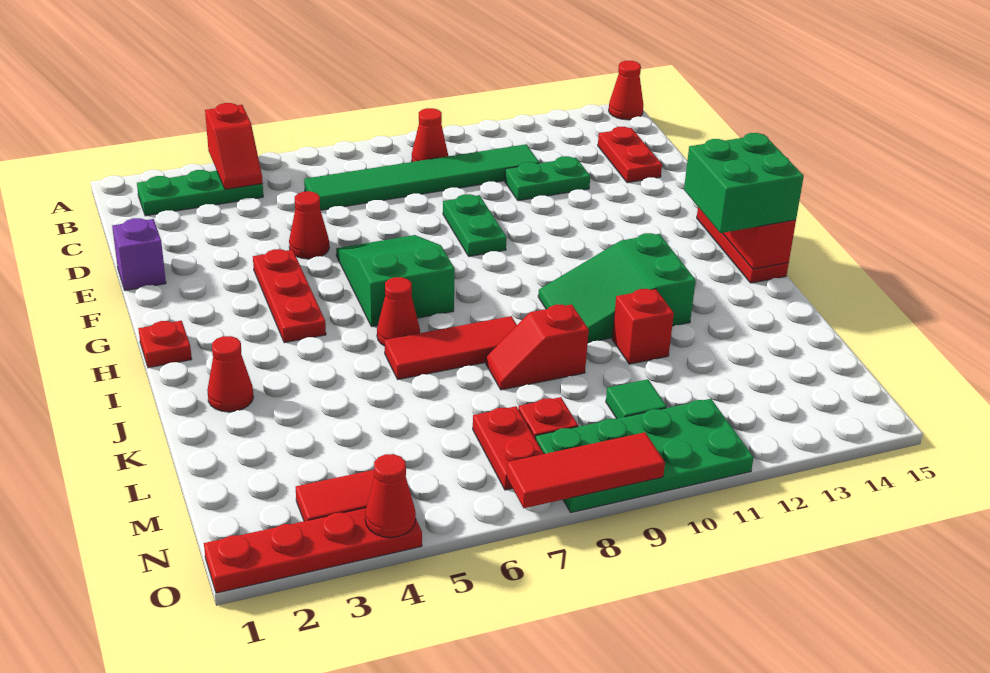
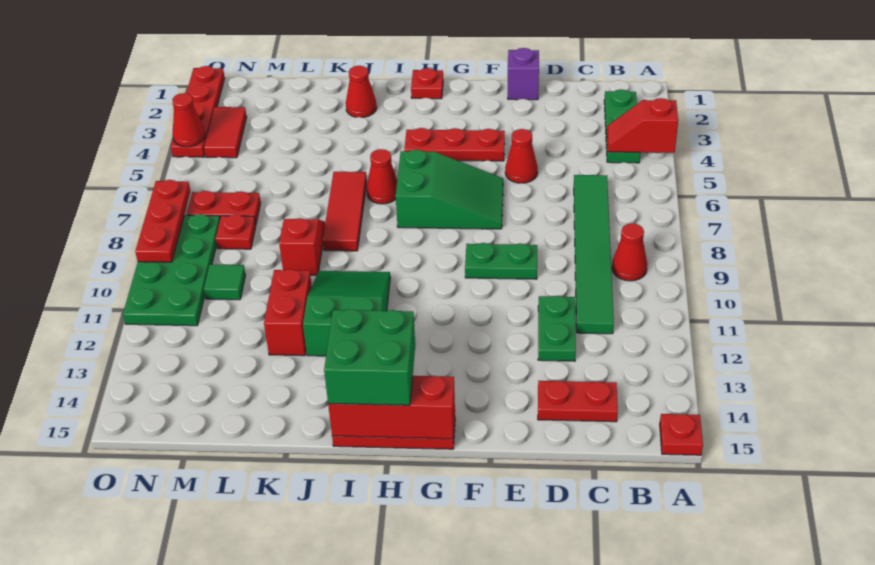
red cone A15 level 1 -> red plate A15 level 1
red brick K11 level 1 -> red brick K11:K12 level 1
red tile O7:O9 level 2 -> red plate O7:O9 level 2

